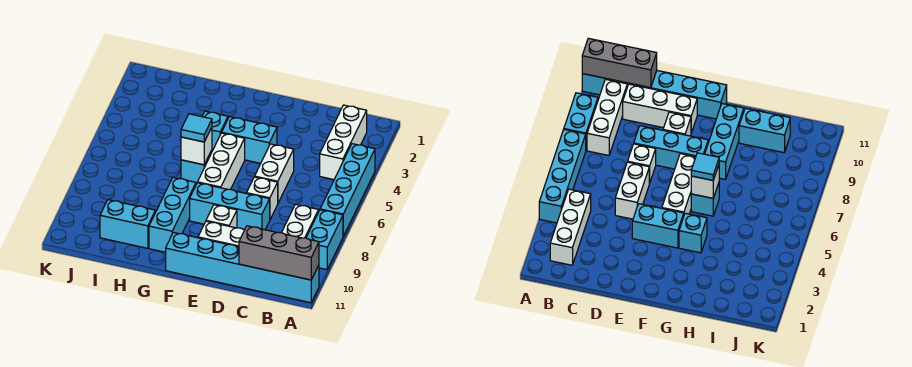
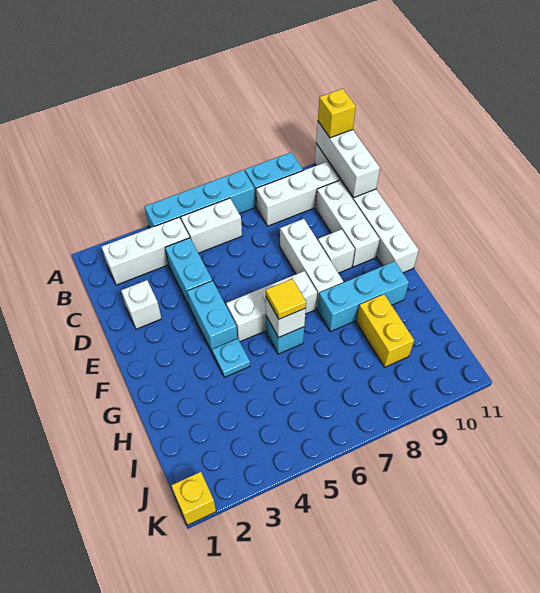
cyan brick A11:F11 level 1 -> white brick A11:F11 level 1
grey brick A11:C11 level 2 -> white brick A11:C11 level 2
none -> yellow brick A11 level 3
white brick D5:D6 level 1 -> white brick B5:B6 level 1
white brick D7 level 1 -> white brick D2 level 1
cyan brick D8:F8 level 1 -> white brick D8:F8 level 1
cyan brick G4 level 1 -> cyan plate G4 level 1
cyan tile G6 level 3 -> yellow tile G6 level 3
none -> yellow brick H9:I9 level 1
cyan brick H10:I10 level 1 -> cyan brick C4:D4 level 1
none -> yellow brick K1 level 1

